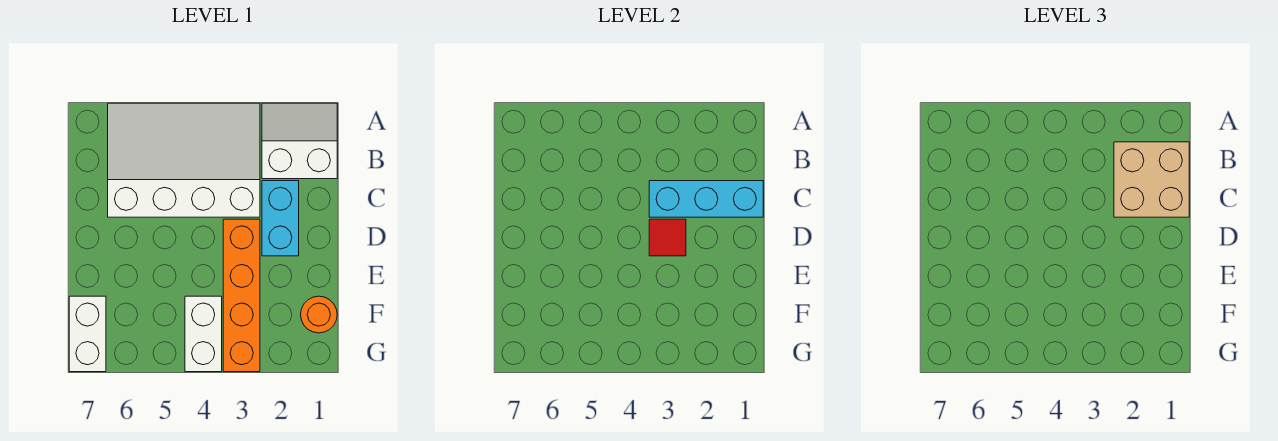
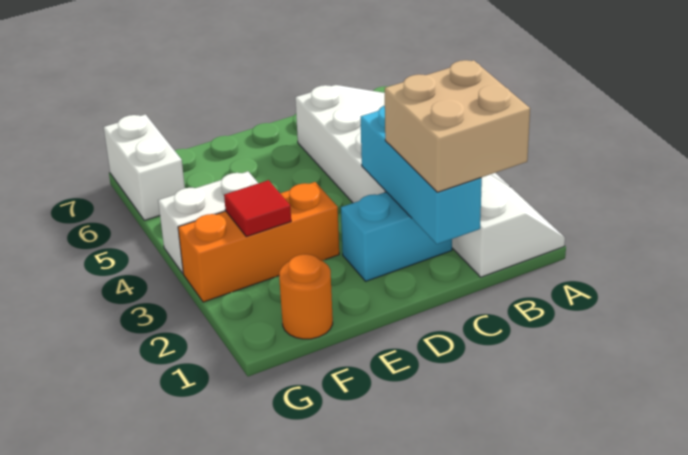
orange brick D3:G3 level 1 -> orange brick E3:G3 level 1
red tile D3 level 2 -> red tile F3 level 2
white brick F7:G7 level 1 -> white brick G6:G7 level 1

